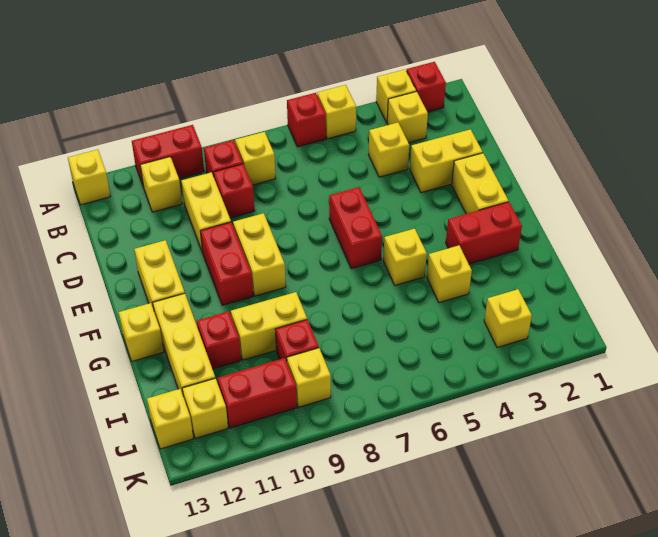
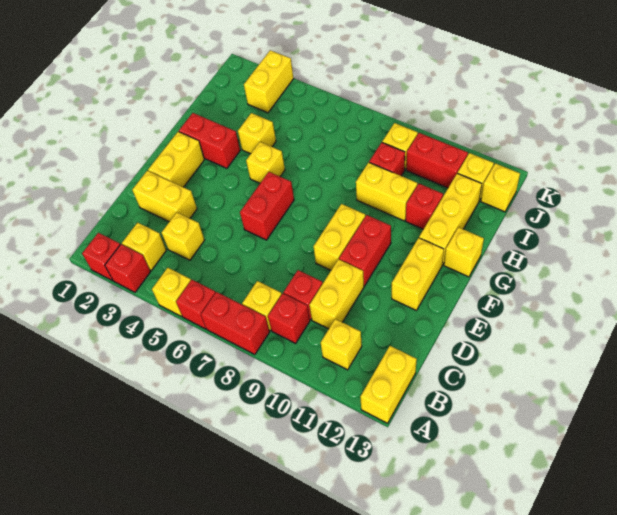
yellow brick A3 level 1 -> red brick A3 level 1
red brick A10:A11 level 1 -> red brick A7:A8 level 1
yellow brick A13 level 1 -> yellow brick A13:B13 level 1
yellow brick J3 level 1 -> yellow brick J3:K3 level 1

